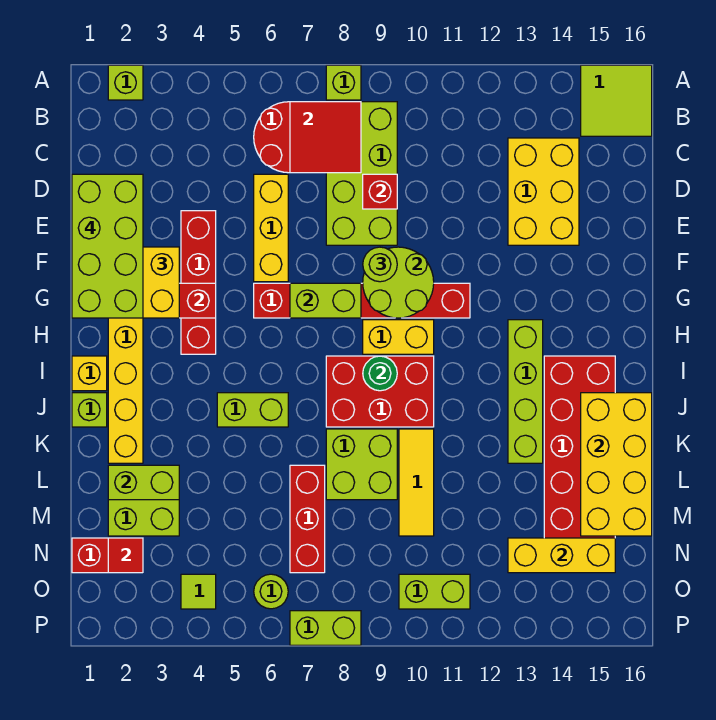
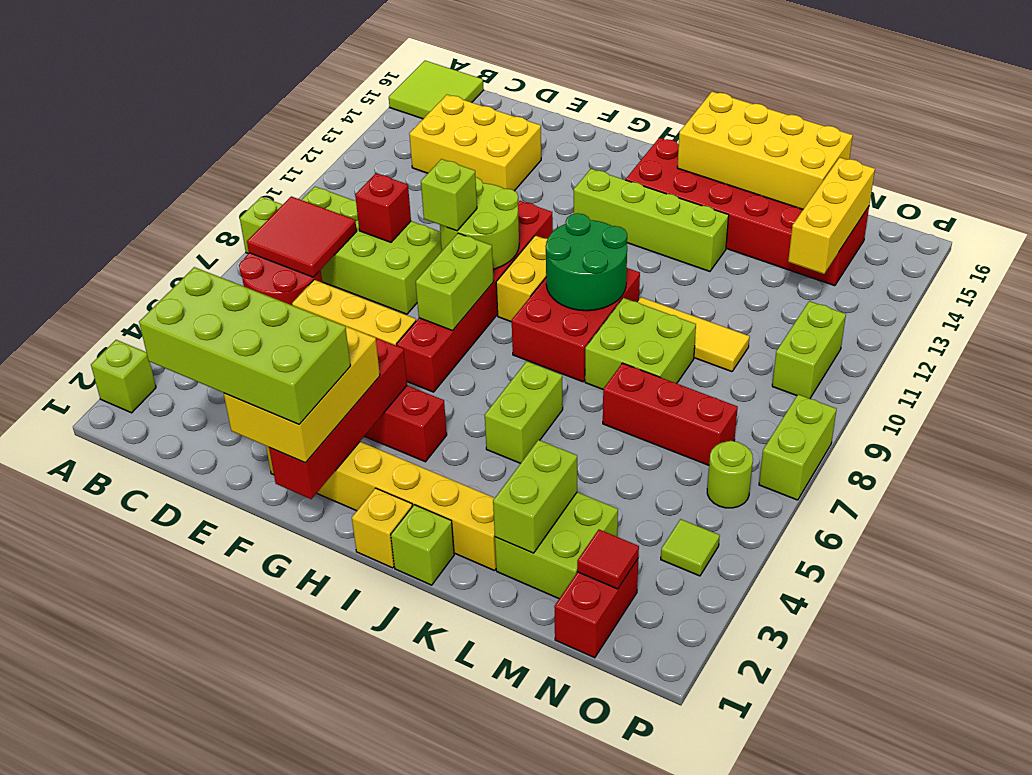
lime round brick F9 level 3 -> lime brick F9 level 3
green round brick I9 level 2 -> green round brick I9:J10 level 2

